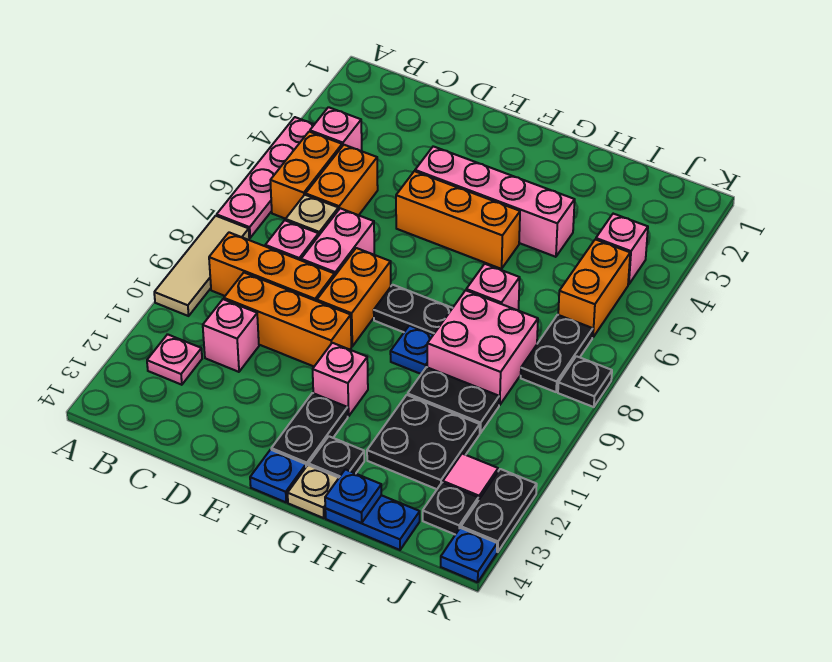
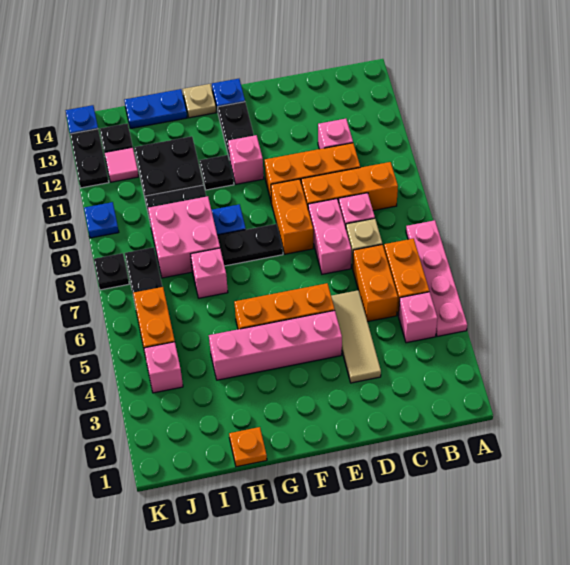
tan tile A8:A10 level 1 -> tan tile D3:D5 level 1
pink plate B12 level 1 -> none
black plate G13 level 1 -> black plate G11 level 1
none -> orange plate H1 level 1
blue plate H14 level 2 -> blue plate K10 level 1

